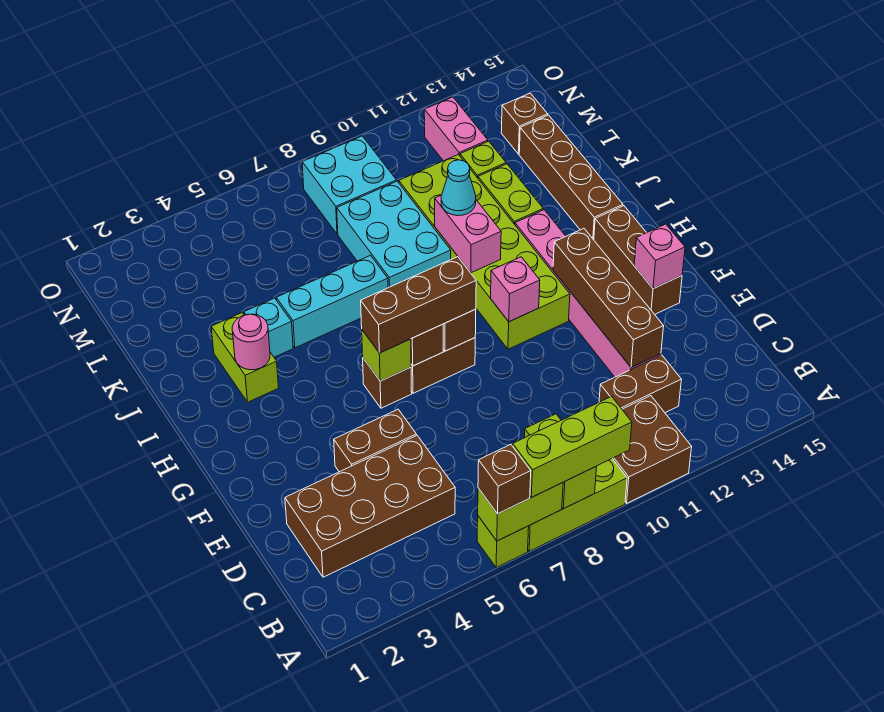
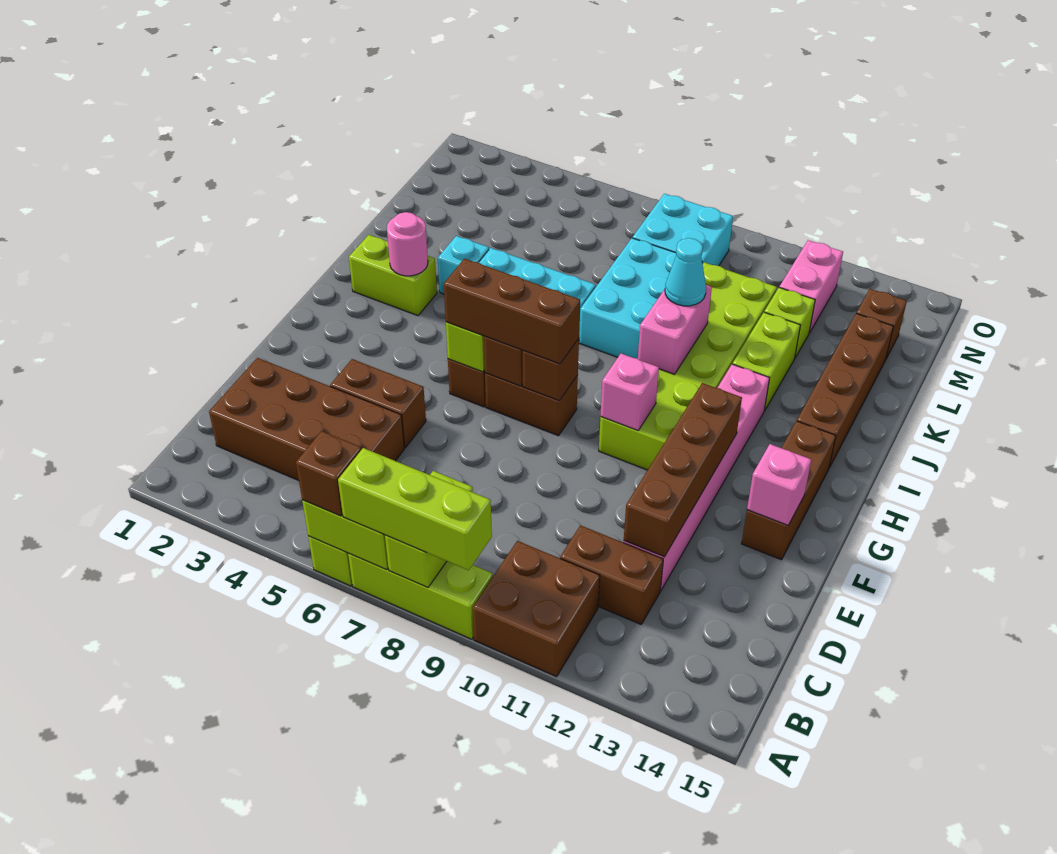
lime brick I3:J3 level 1 -> lime brick I2:I3 level 1

